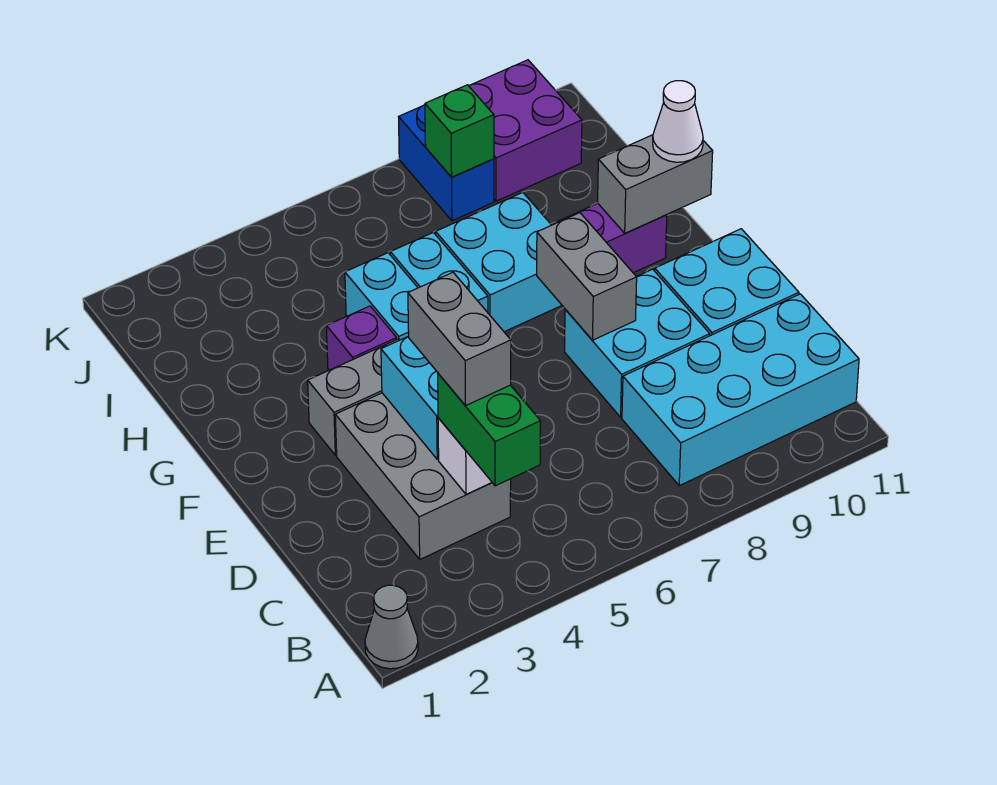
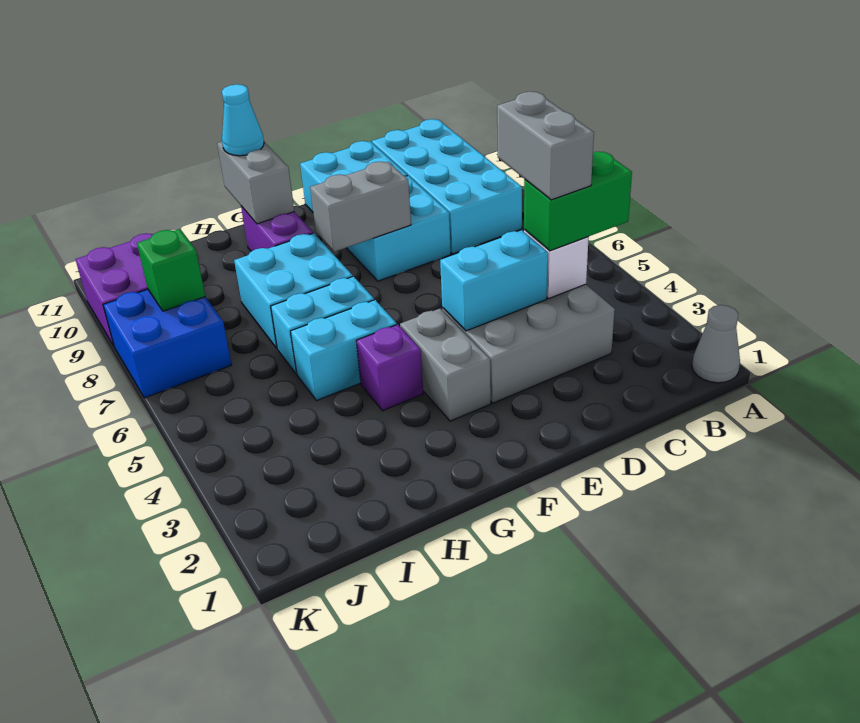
grey brick C4:D4 level 4 -> grey brick C4:C5 level 4
white cone G11 level 3 -> cyan cone G11 level 3
blue brick J8:K8 level 1 -> blue brick J7:K8 level 1

